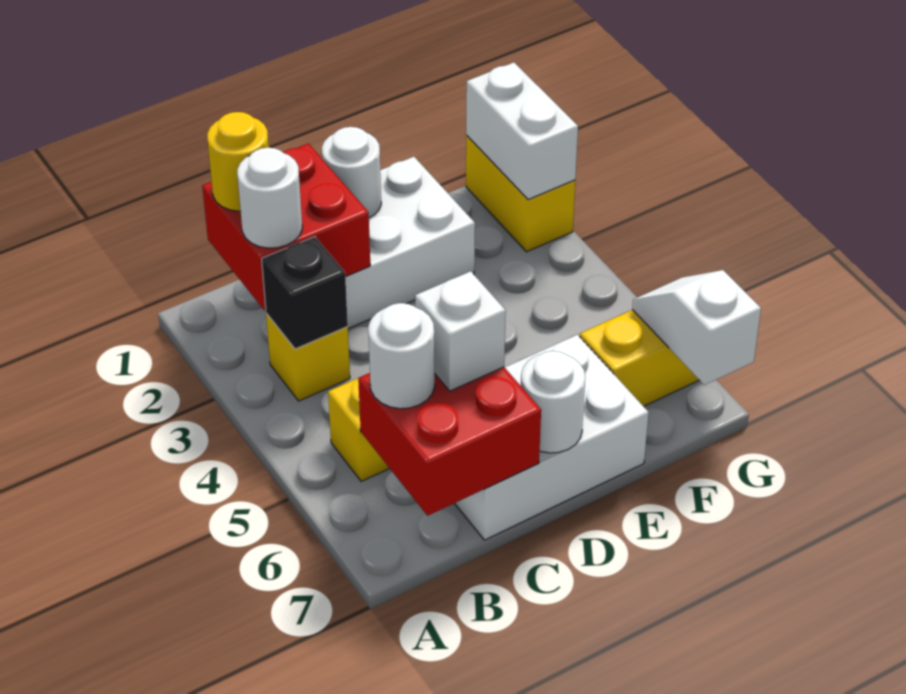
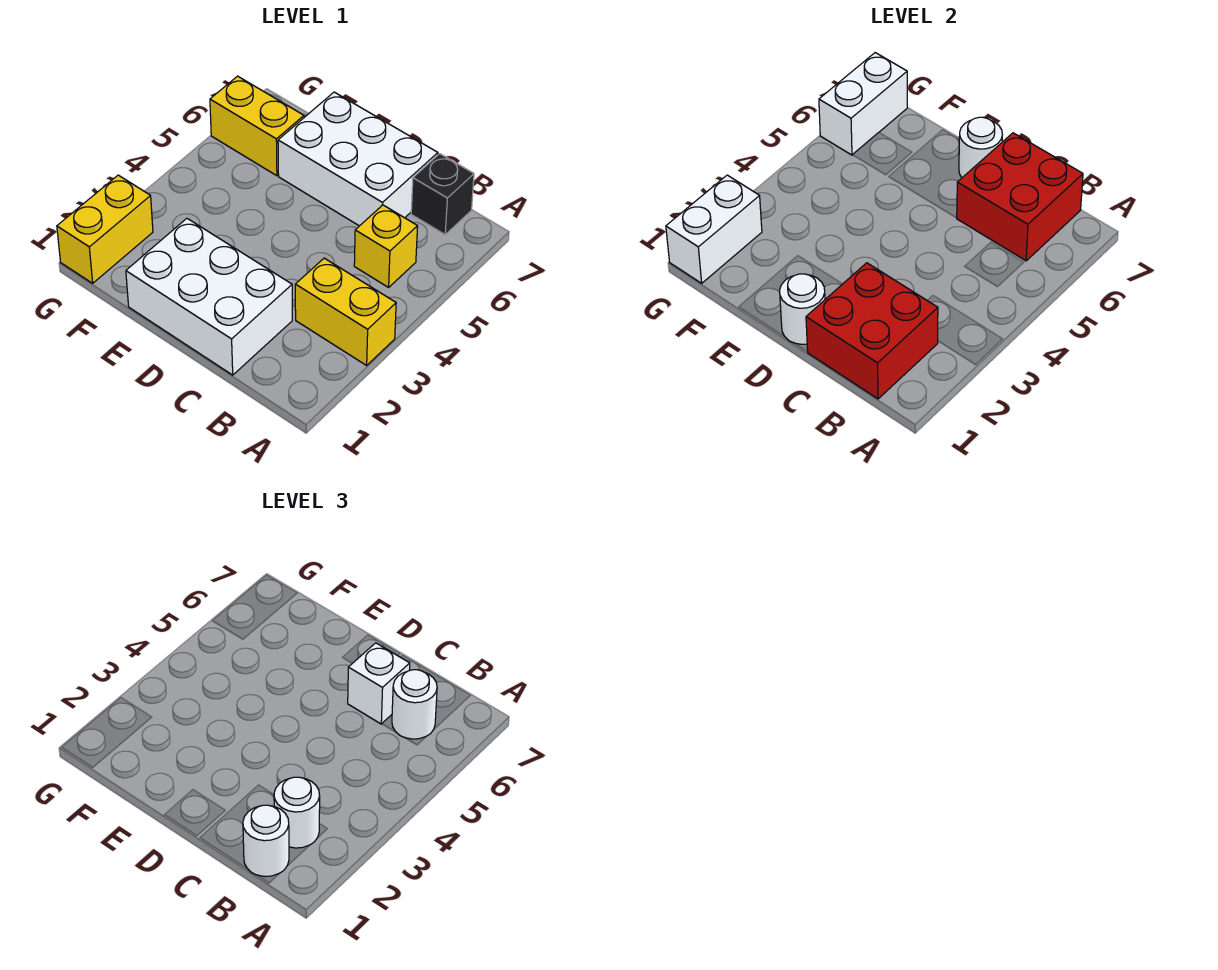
yellow round brick B1 level 3 -> white round brick B1 level 3
yellow brick B3 level 1 -> yellow brick A3:B3 level 1
black brick B3 level 2 -> black brick B7 level 1
white slope G6:G7 level 2 top 7 -> white brick G6:G7 level 2

